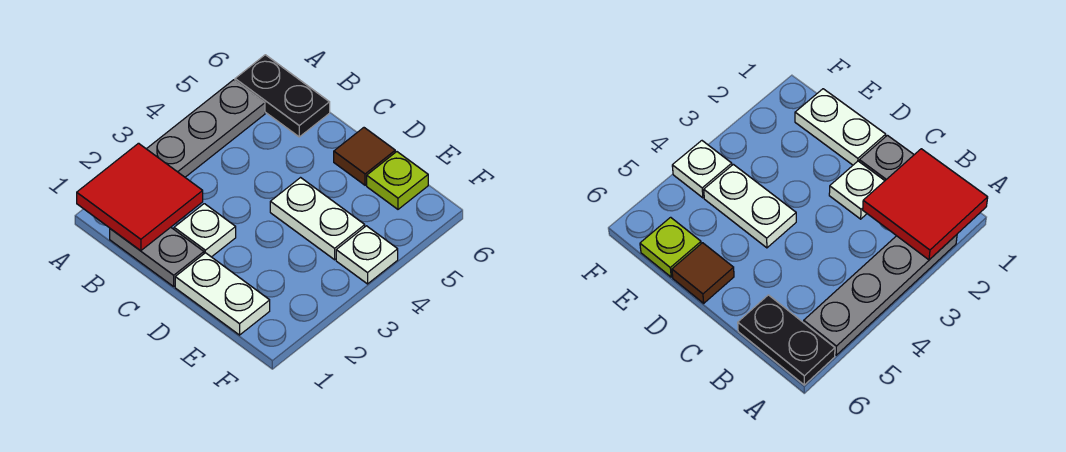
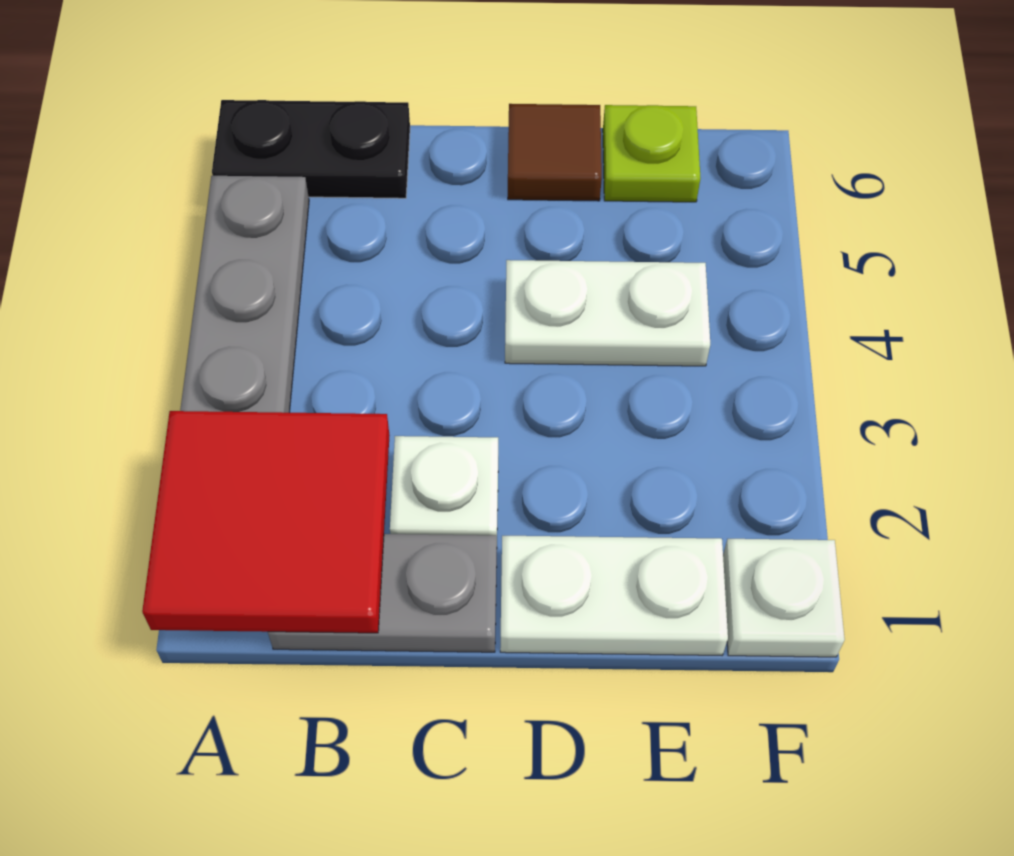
white plate F4 level 1 -> white plate F1 level 1

